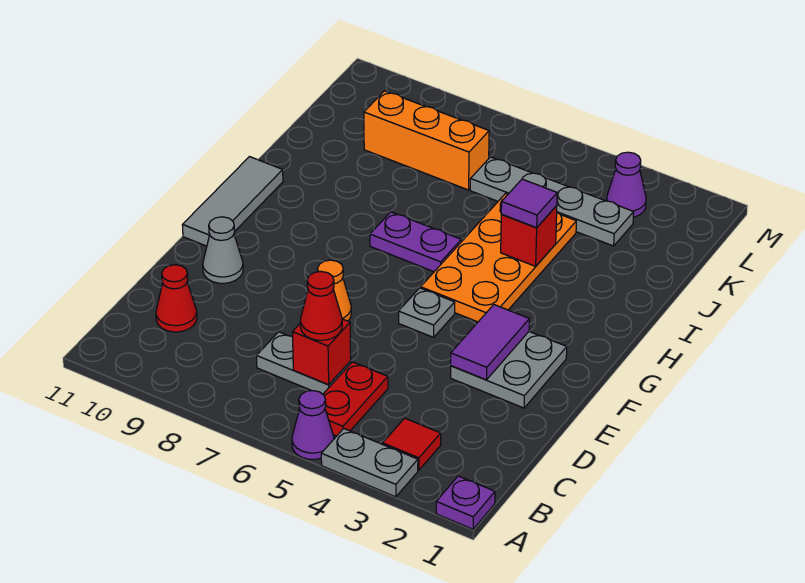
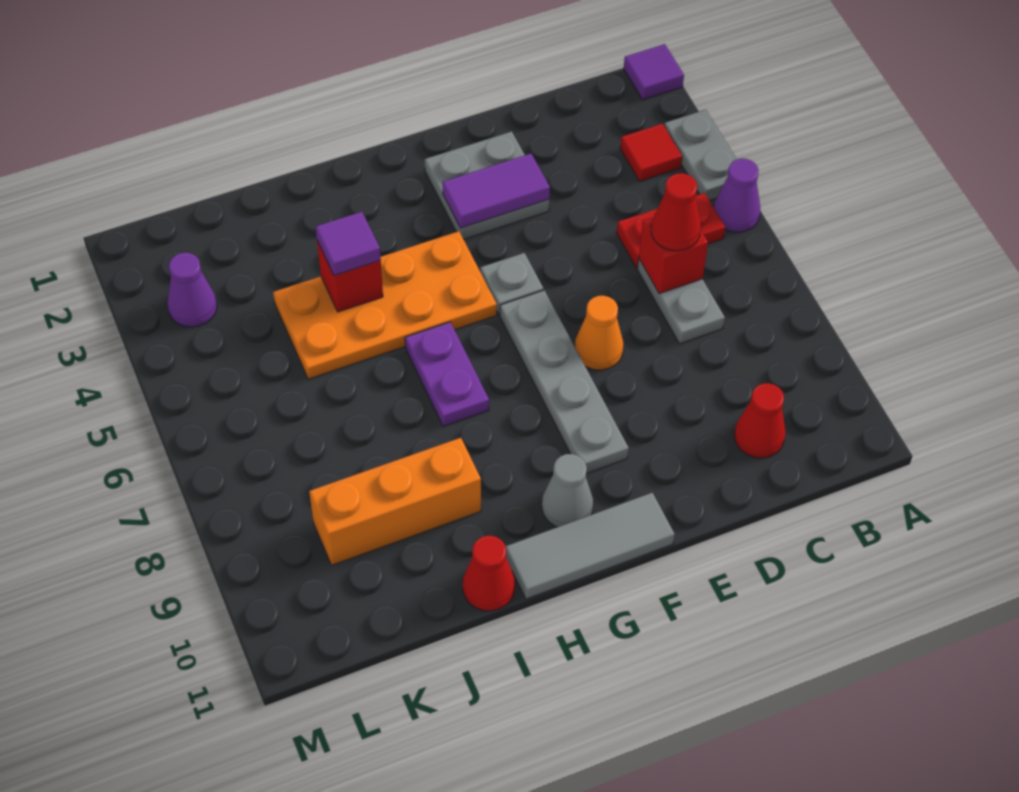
purple plate A1 level 1 -> purple tile A1 level 1
grey cone E10 level 1 -> grey cone G10 level 1
none -> red cone I11 level 1
grey plate K3:K6 level 1 -> grey plate F6:F9 level 1
orange brick K7:K9 level 1 -> orange brick I9:K9 level 1

